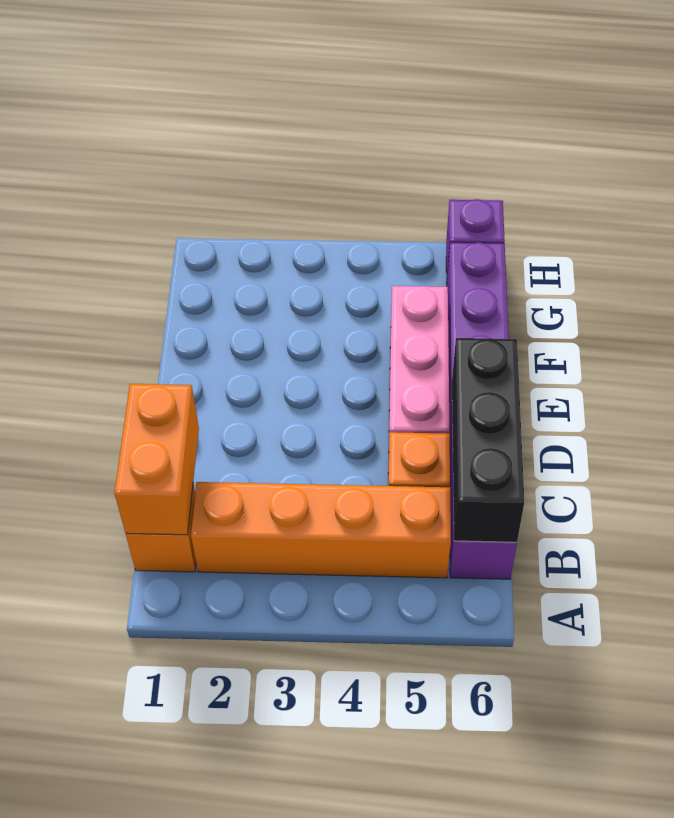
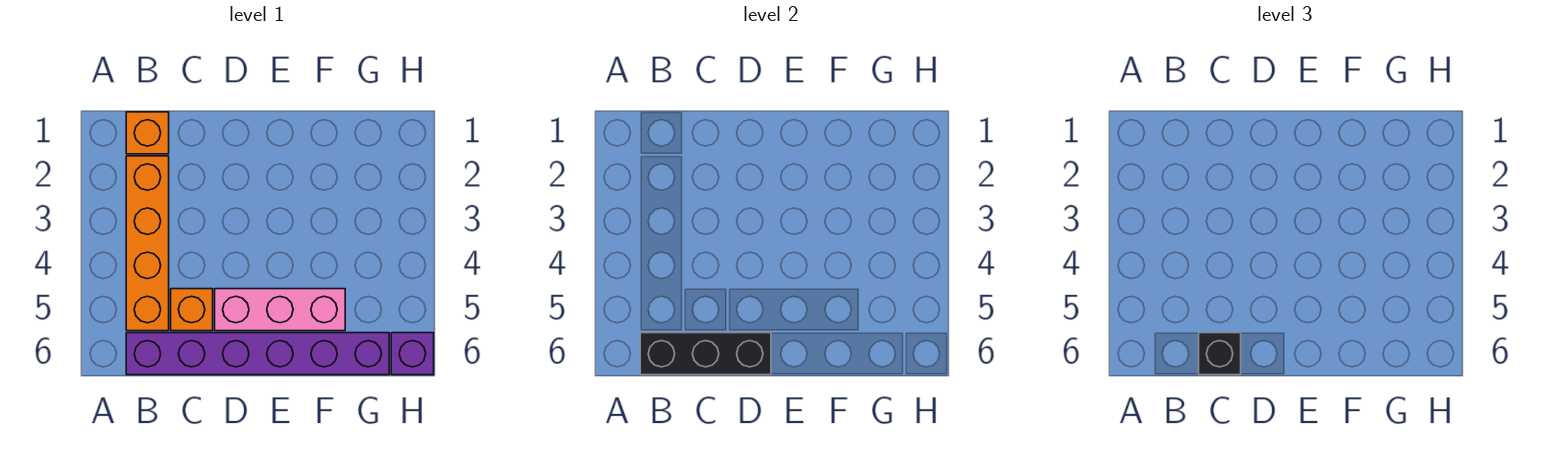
orange brick B1:C1 level 2 -> none
none -> black brick C6 level 3

